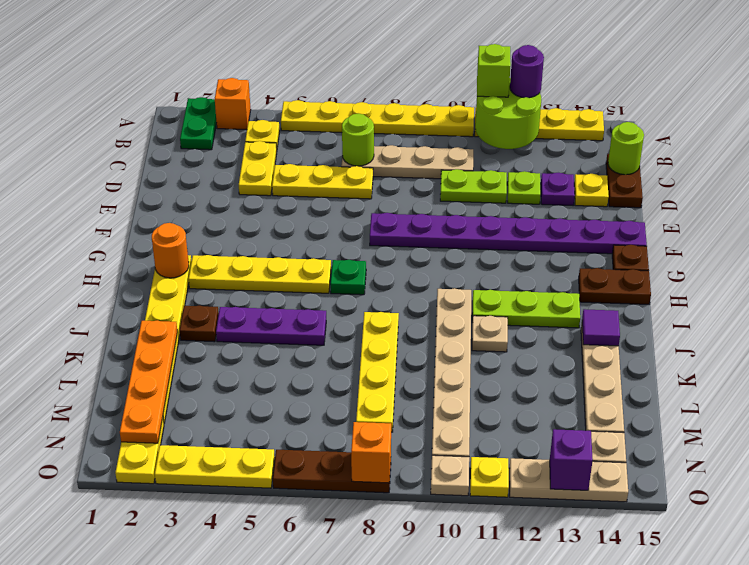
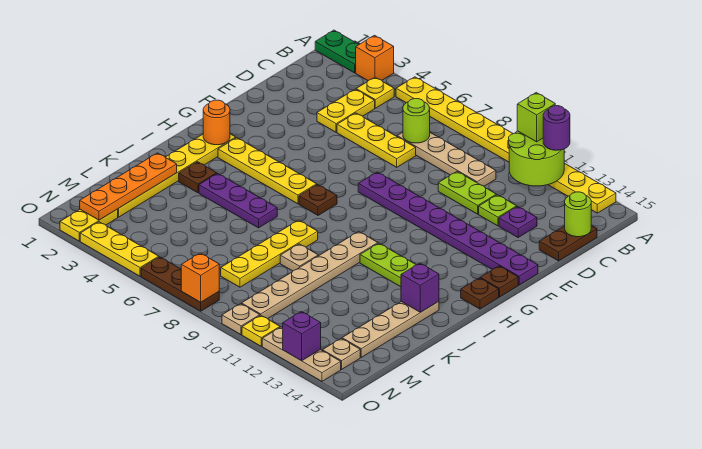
green plate A2:B2 level 1 -> green plate A1:A2 level 1
yellow plate D14 level 1 -> none
green plate H7 level 1 -> brown plate H7 level 1
brown plate H14:H15 level 1 -> brown plate H15 level 1
tan plate J11 level 1 -> tan plate K9 level 1
purple tile J14 level 2 -> purple brick J14 level 2

